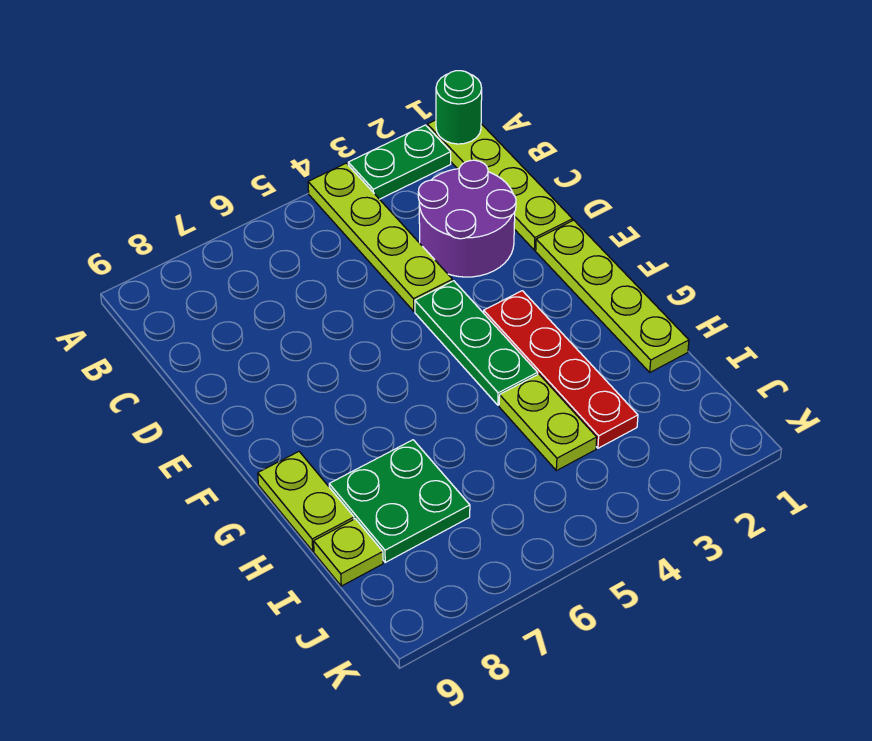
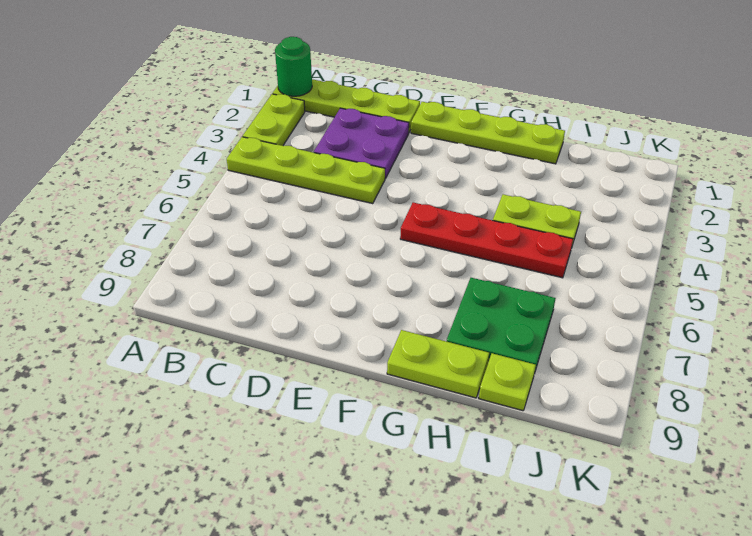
green plate A2:A3 level 1 -> lime plate A2:A3 level 1
purple round brick C2:D3 level 1 -> purple plate C2:D3 level 1
green plate E4:G4 level 1 -> none
red plate F3:I3 level 1 -> red plate F5:I5 level 1

